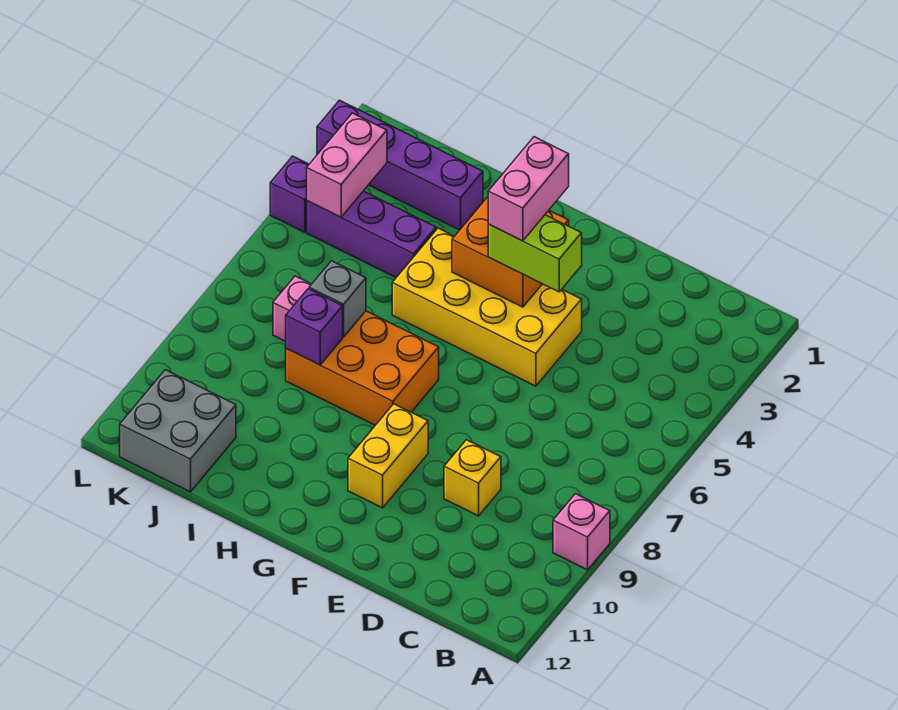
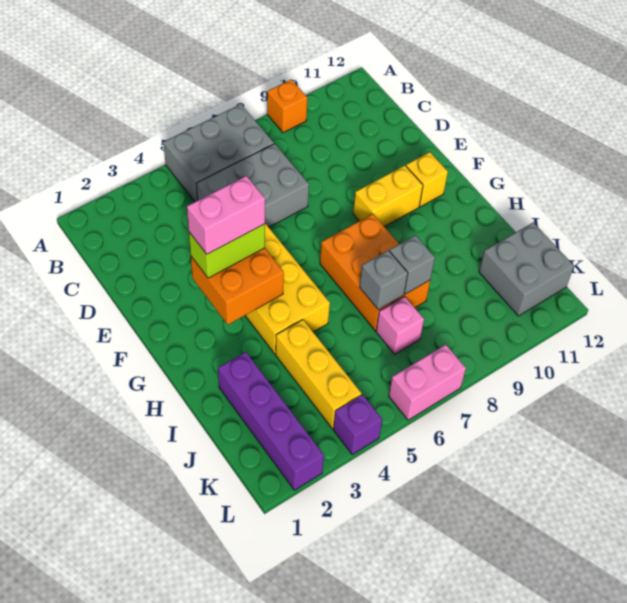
none -> grey brick A5:B7 level 1
pink brick A9 level 1 -> orange brick A9 level 1
none -> grey brick C5:D7 level 1
yellow brick D9 level 1 -> yellow brick F11 level 1
lime brick E4:F4 level 3 -> lime brick F3:F4 level 3
purple brick I4:K4 level 1 -> yellow brick I4:K4 level 1
purple brick I8 level 2 -> grey brick I8 level 2
pink brick K3:K4 level 2 -> pink brick L6:L7 level 1

